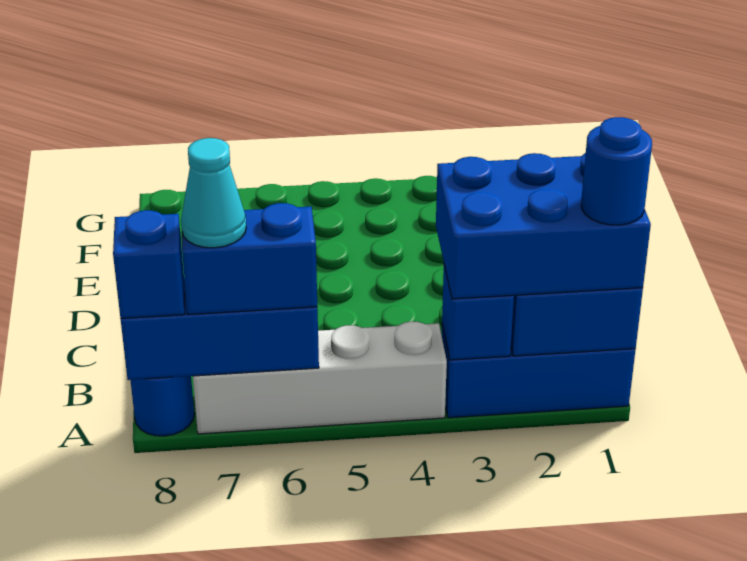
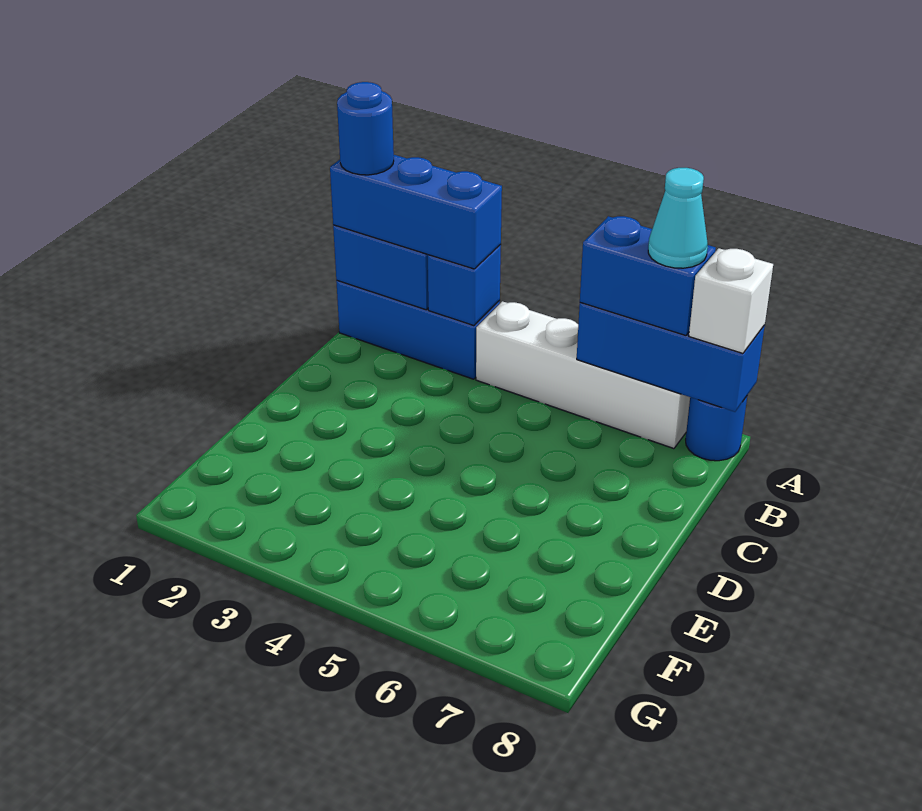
blue brick A1:B3 level 3 -> blue brick A1:A3 level 3
blue brick A8 level 3 -> white brick A8 level 3

